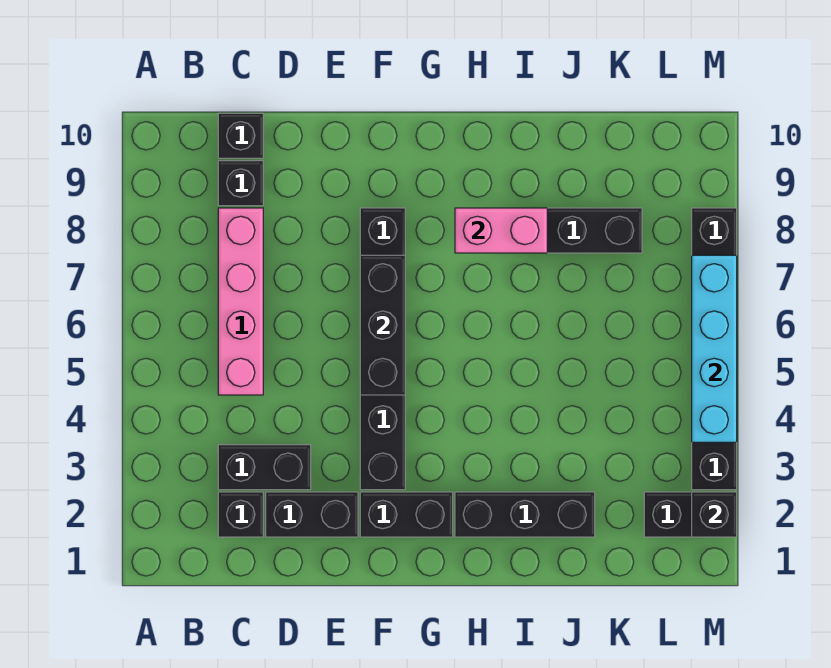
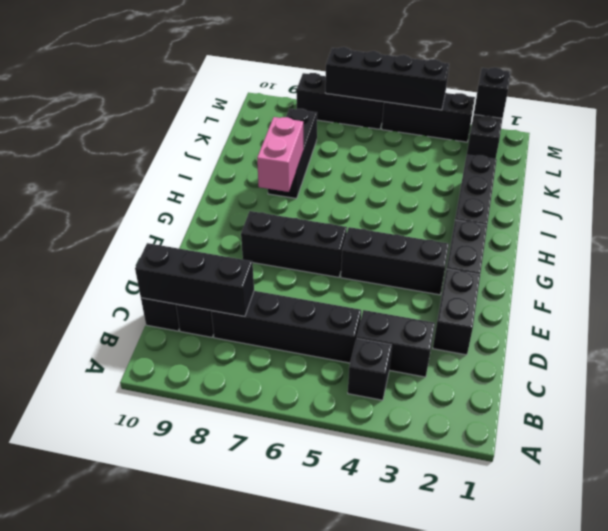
black brick C2 level 1 -> black brick B4 level 1
black brick C3:D3 level 1 -> black brick C3:C4 level 1
pink brick C5:C8 level 1 -> black brick C5:C8 level 1
black brick F5:F7 level 2 -> black brick C8:C10 level 2
cyan brick M4:M7 level 2 -> black brick M4:M7 level 2

